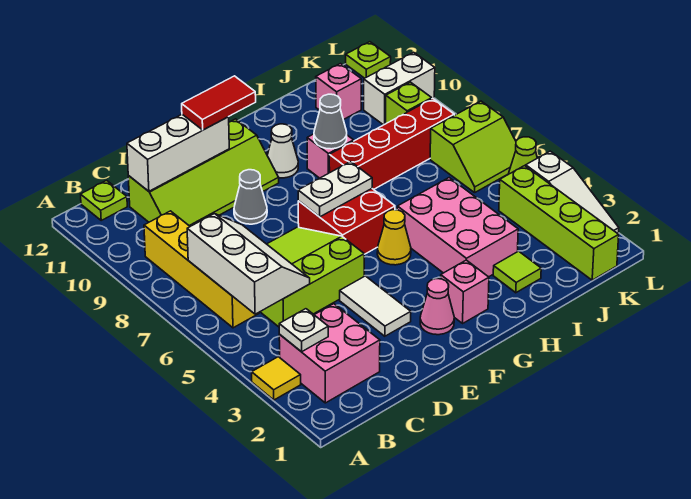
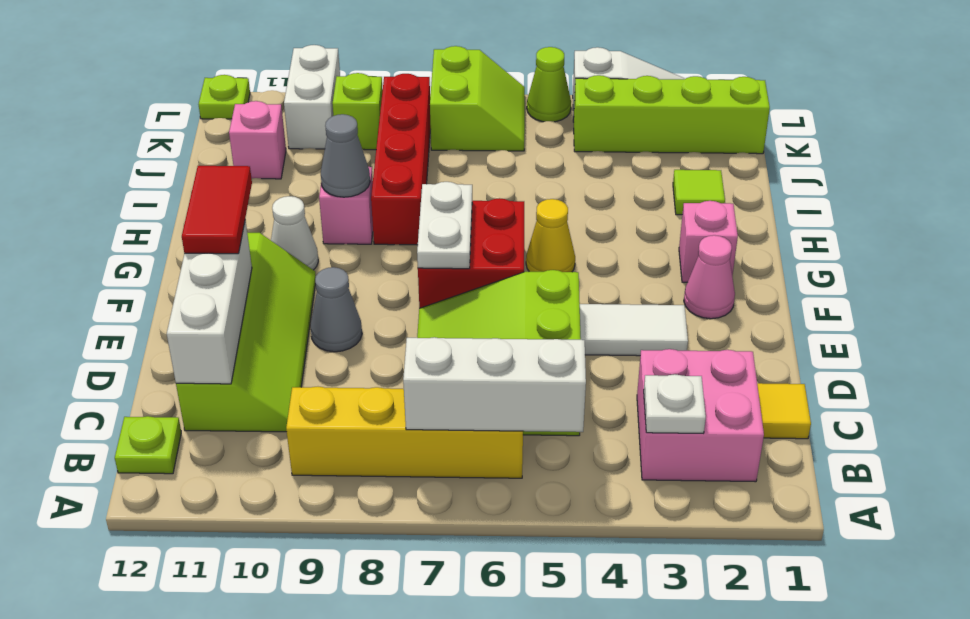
yellow tile A3 level 1 -> yellow tile C1 level 1
pink brick H3:I5 level 1 -> none

